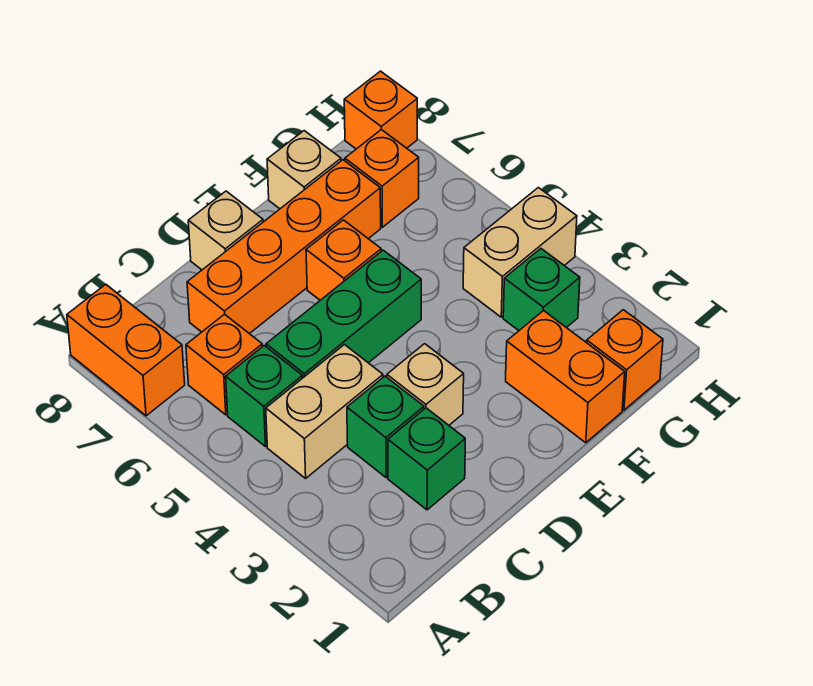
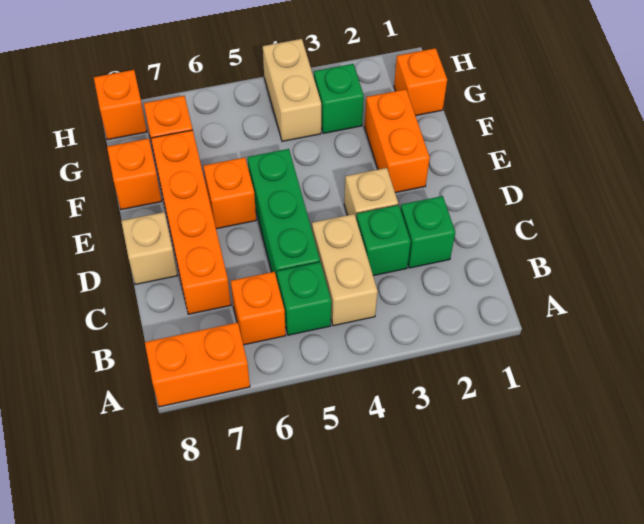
orange brick F1:F2 level 1 -> orange brick E2:F2 level 1
tan brick F8 level 1 -> orange brick F8 level 1

